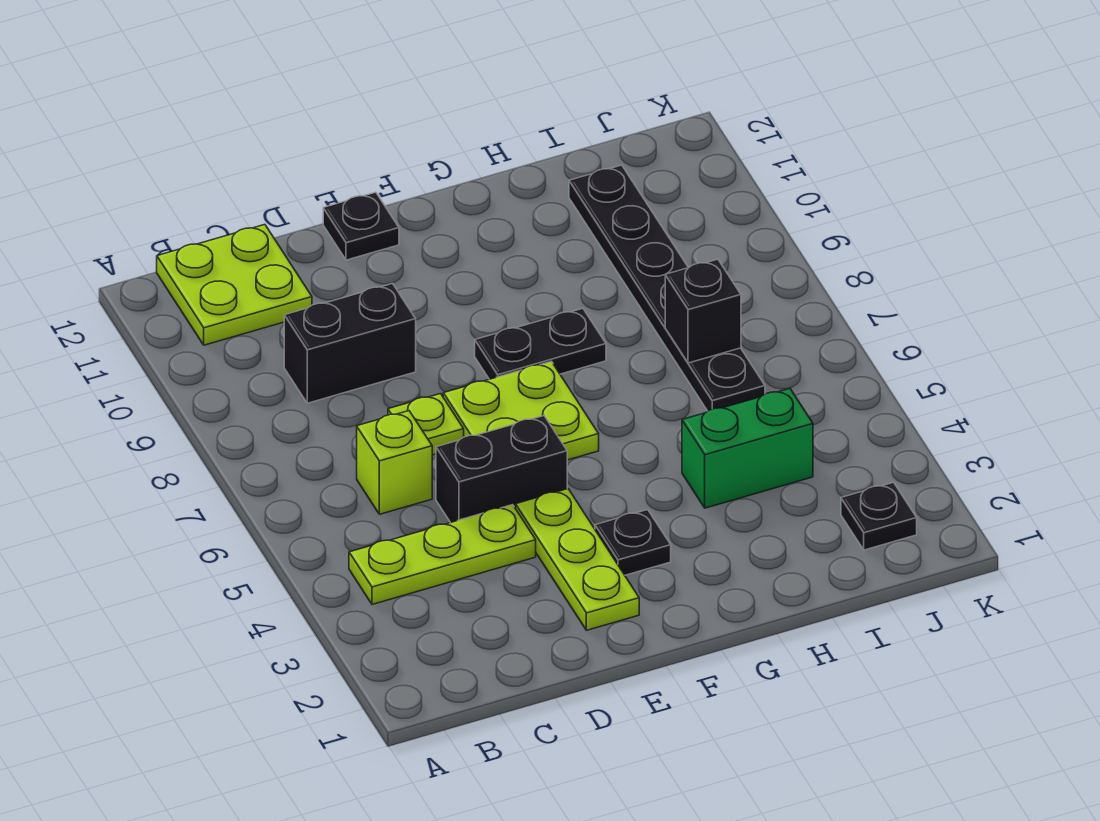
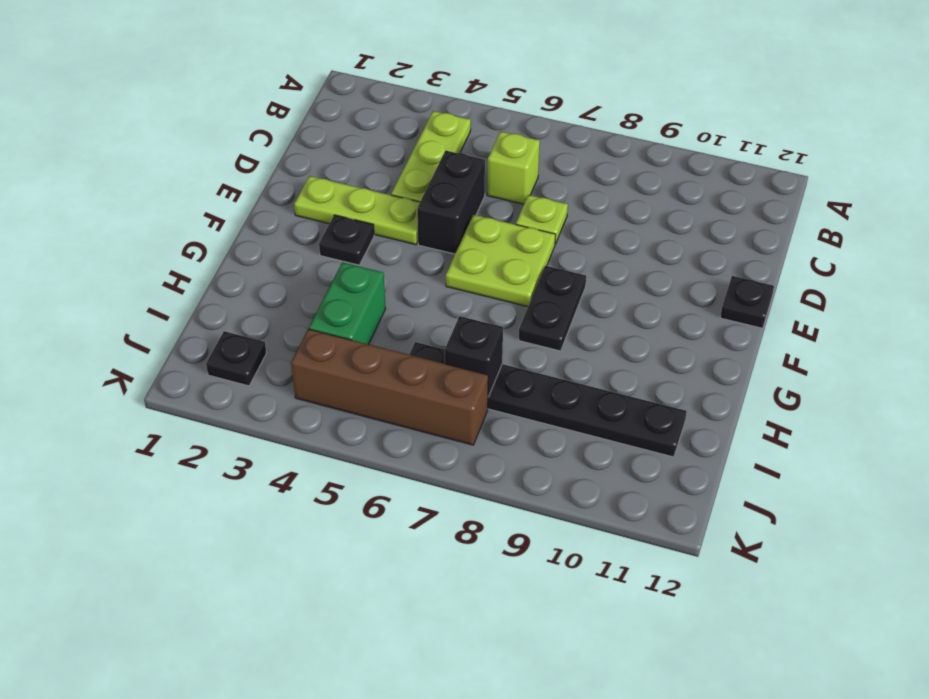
lime plate B11:C12 level 1 -> none
black brick C9:D9 level 1 -> none
none -> brown brick J4:J7 level 1

